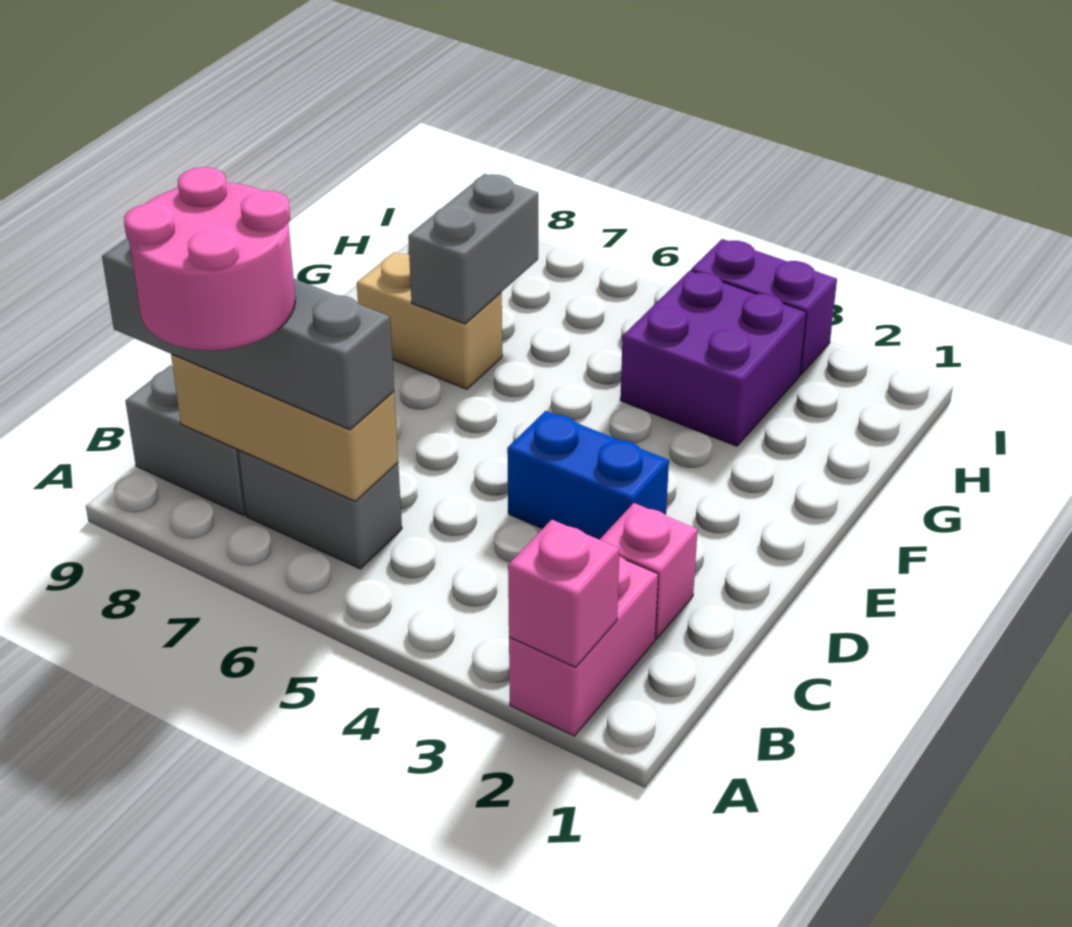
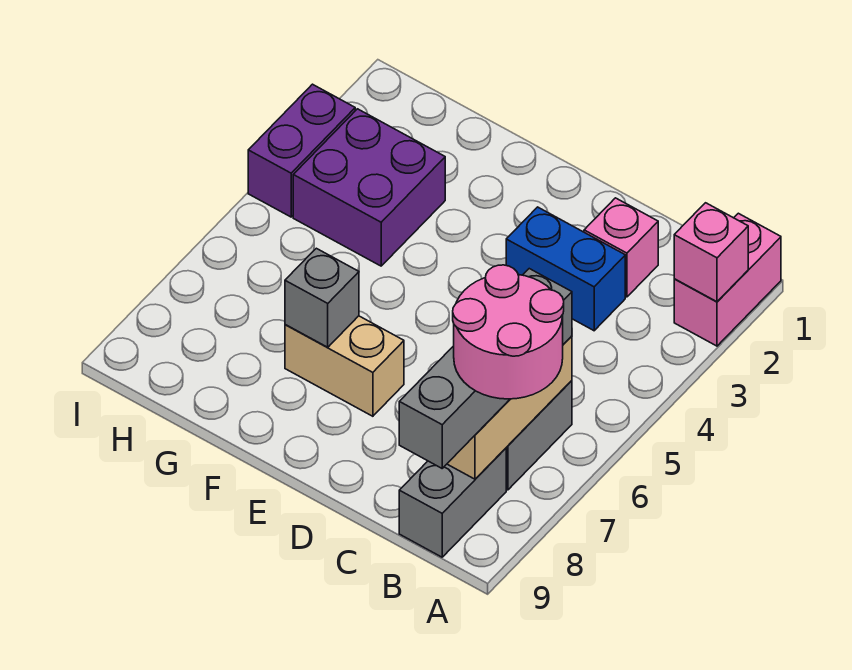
pink brick A2:B2 level 1 -> pink brick A1:A2 level 1
blue brick D3:D4 level 1 -> blue brick C3:D3 level 1
tan brick F7:F8 level 1 -> tan brick E7:F7 level 1
grey brick F7:G7 level 2 -> grey brick F7 level 2

